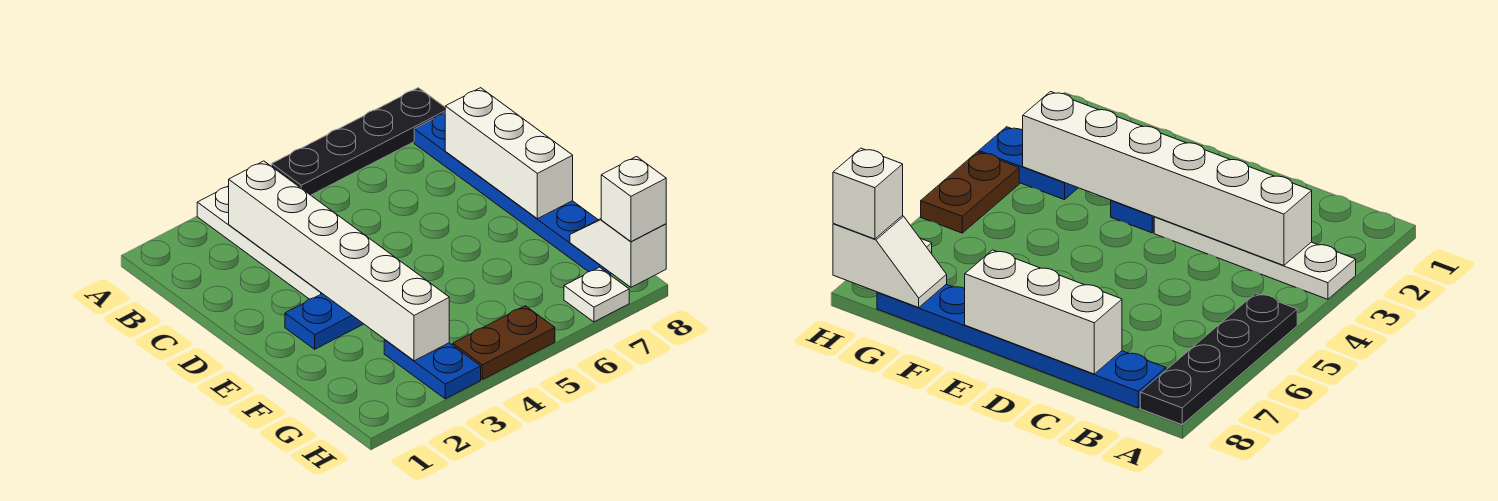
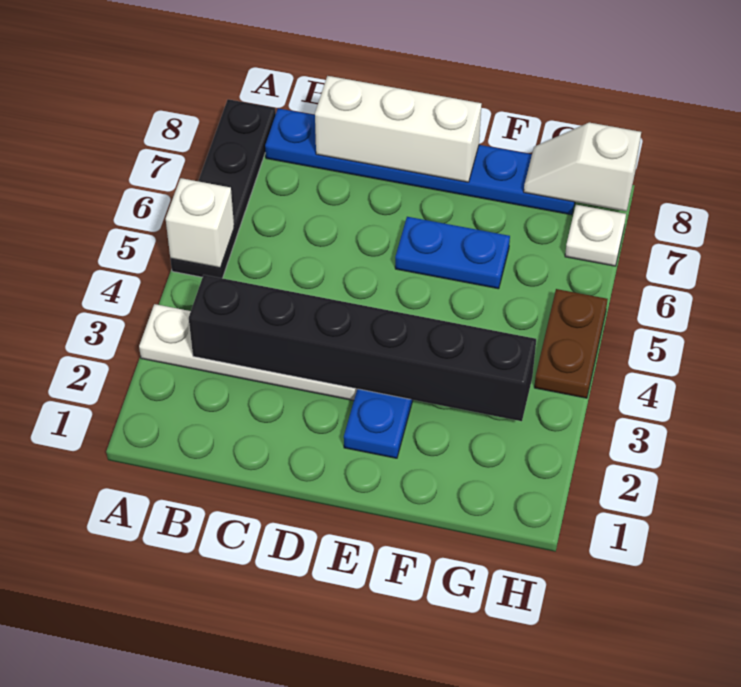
white brick B3:G3 level 2 -> black brick B3:G3 level 2
blue plate G3:H3 level 1 -> blue plate E6:F6 level 1
white brick H8 level 3 -> white brick A5 level 2

